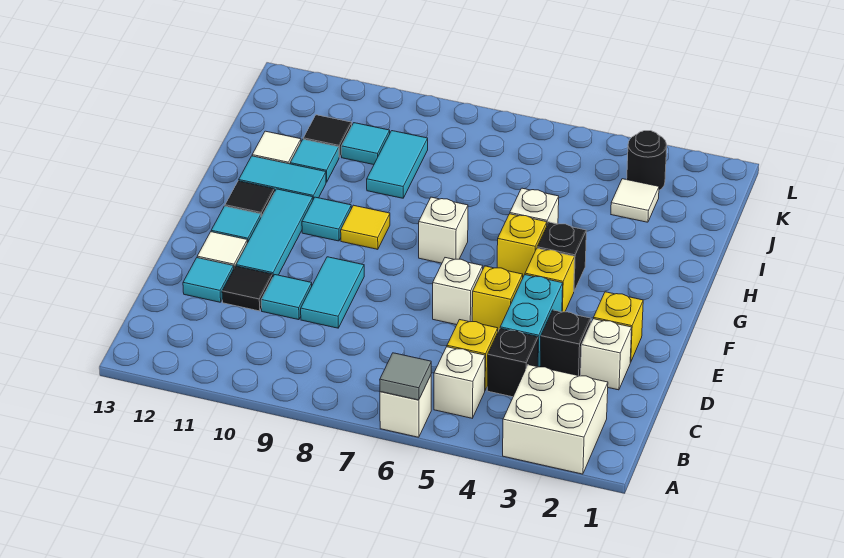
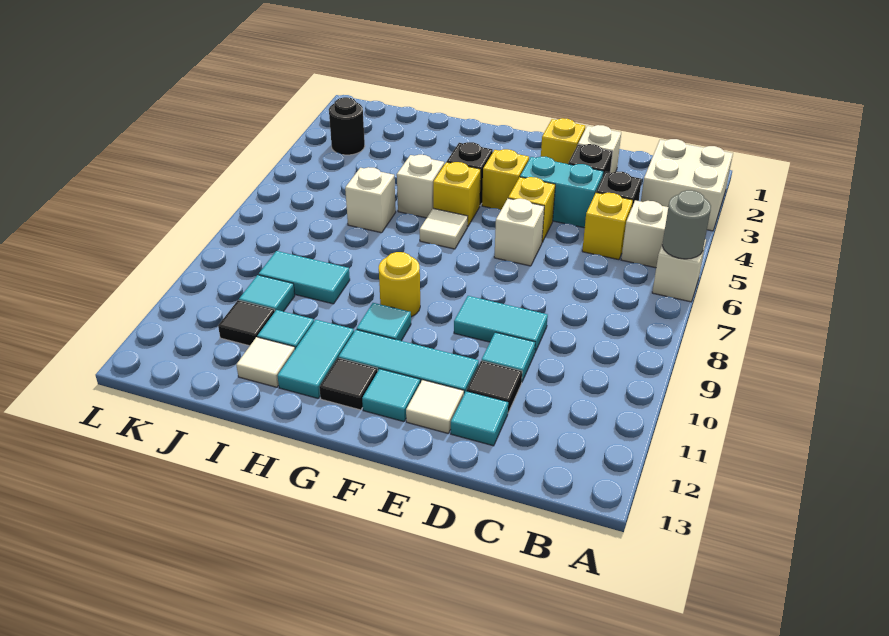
grey tile A6 level 2 -> grey round brick A6 level 2
white brick G7 level 1 -> white brick I6 level 1
yellow tile G9 level 1 -> yellow round brick G9 level 1
white tile J3 level 1 -> white tile G6 level 1

